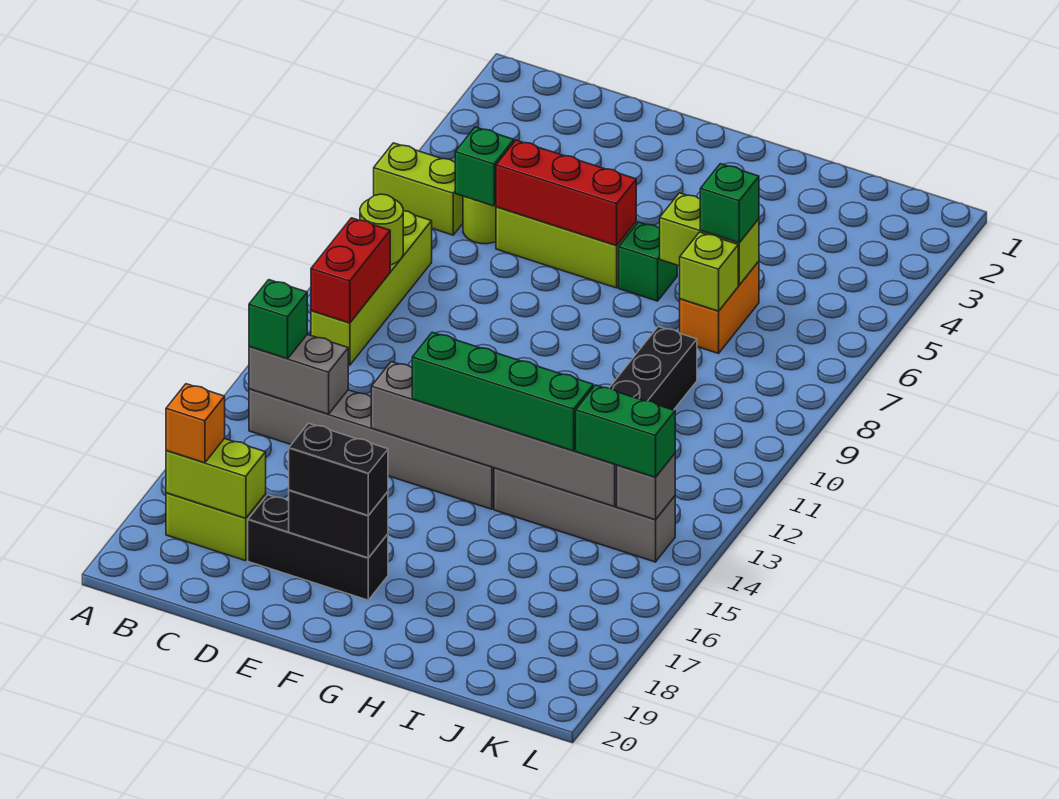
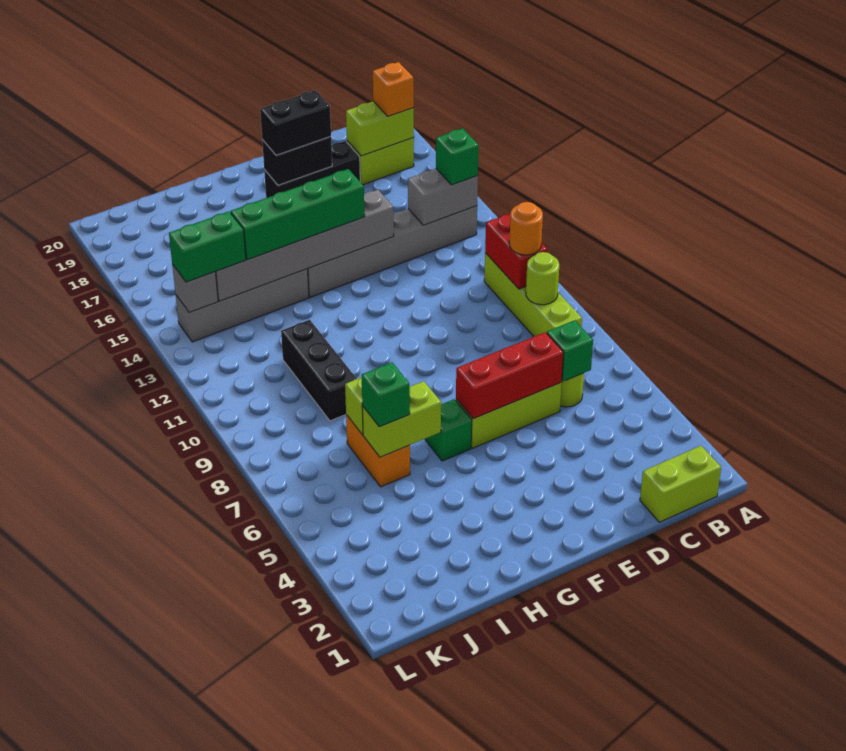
lime brick A6:B6 level 1 -> lime brick B1:C1 level 1
none -> orange round brick B10 level 3

